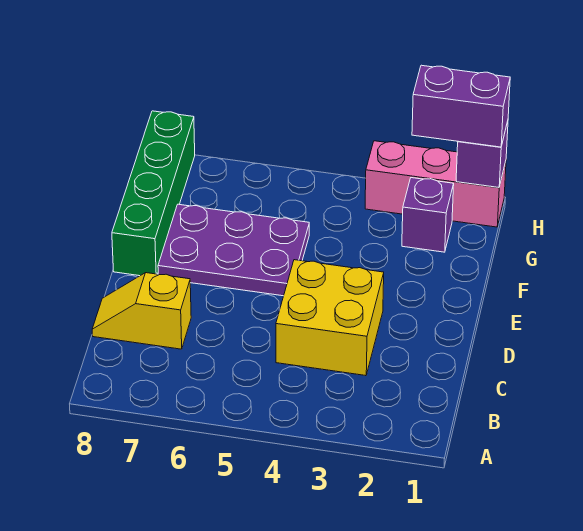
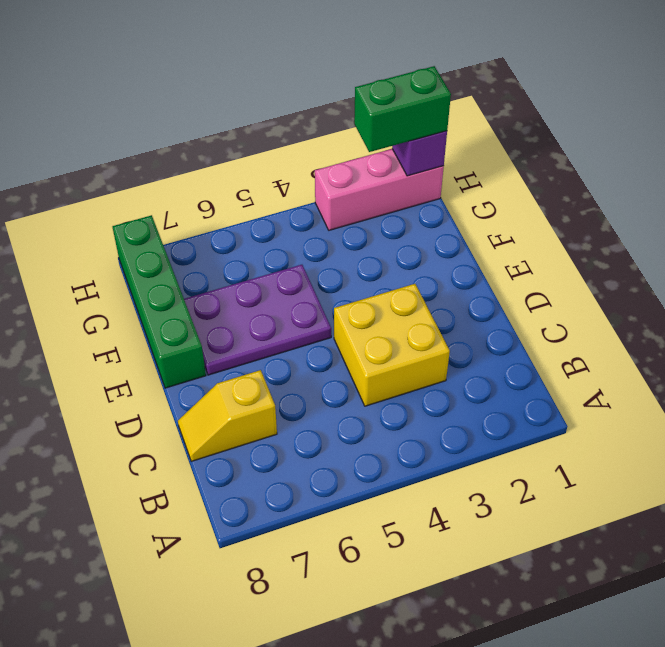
purple brick G2 level 1 -> none
purple brick H1:H2 level 3 -> green brick H1:H2 level 3

